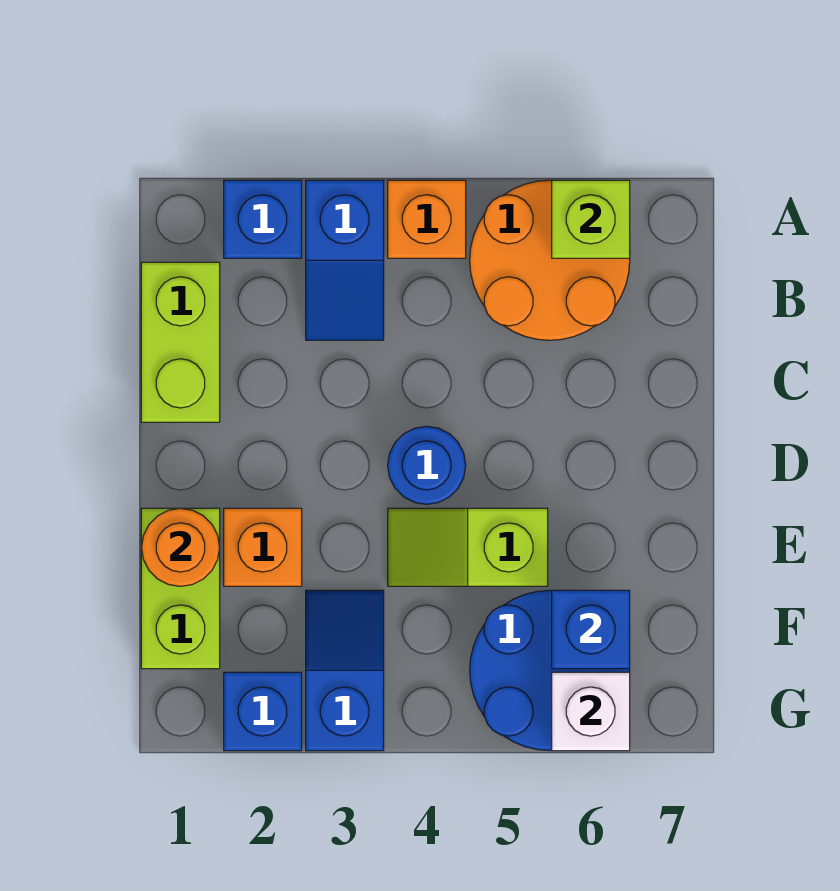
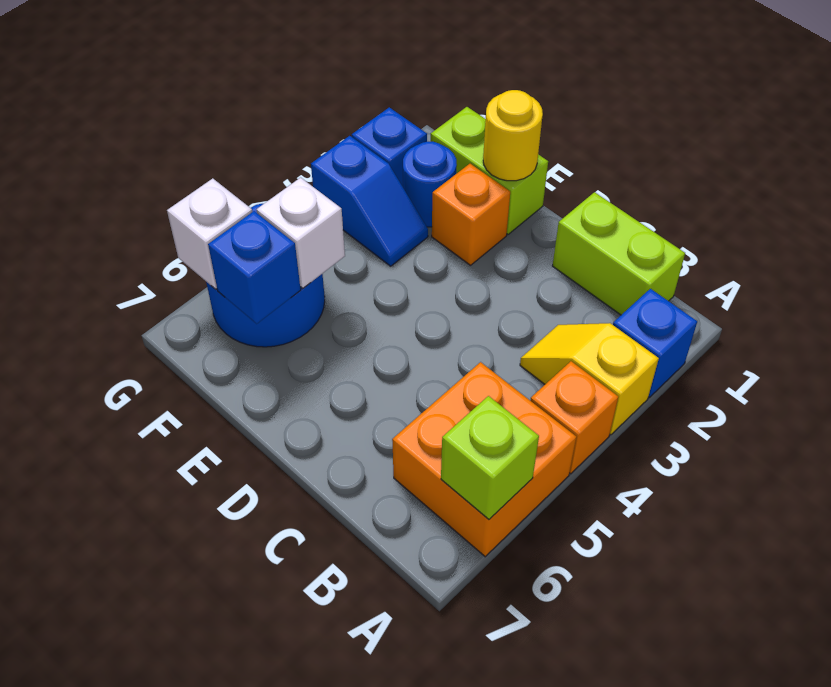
blue slope A3:B3 level 1 top A -> yellow slope A3:B3 level 1 top A
orange round brick A5:B6 level 1 -> orange brick A5:B6 level 1
blue round brick D4 level 1 -> blue round brick F2 level 1
orange round brick E1 level 2 -> yellow round brick E1 level 2
lime slope E4:E5 level 1 top 5 -> none
none -> white brick F5 level 2

